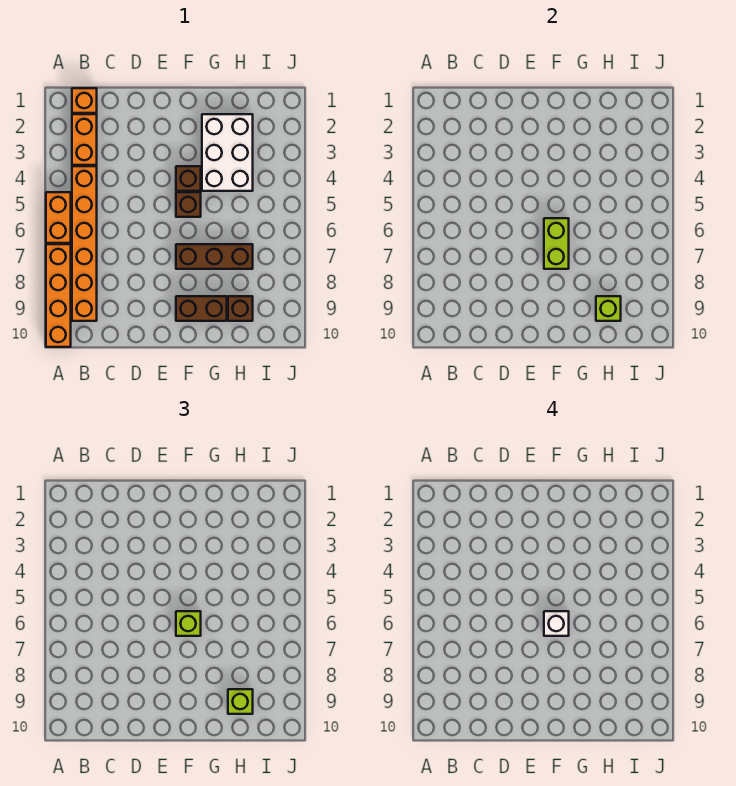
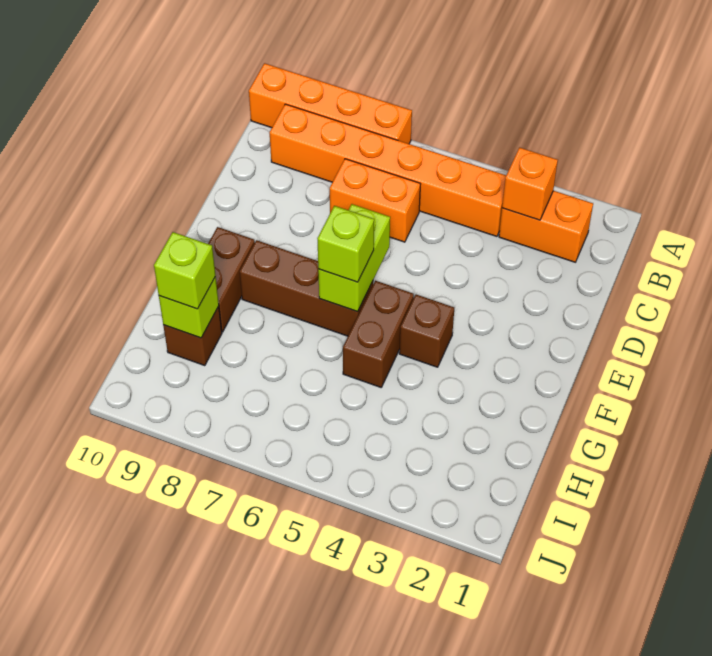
orange brick A5:A6 level 1 -> orange brick C6:C7 level 1
orange brick B1 level 1 -> orange brick B3 level 2
brown brick F5 level 1 -> brown brick F5:G5 level 1
lime brick F6:F7 level 2 -> lime brick E6:F6 level 2
white brick F6 level 4 -> none
brown brick F7:H7 level 1 -> brown brick F6:F8 level 1
white brick G2:H4 level 1 -> none

